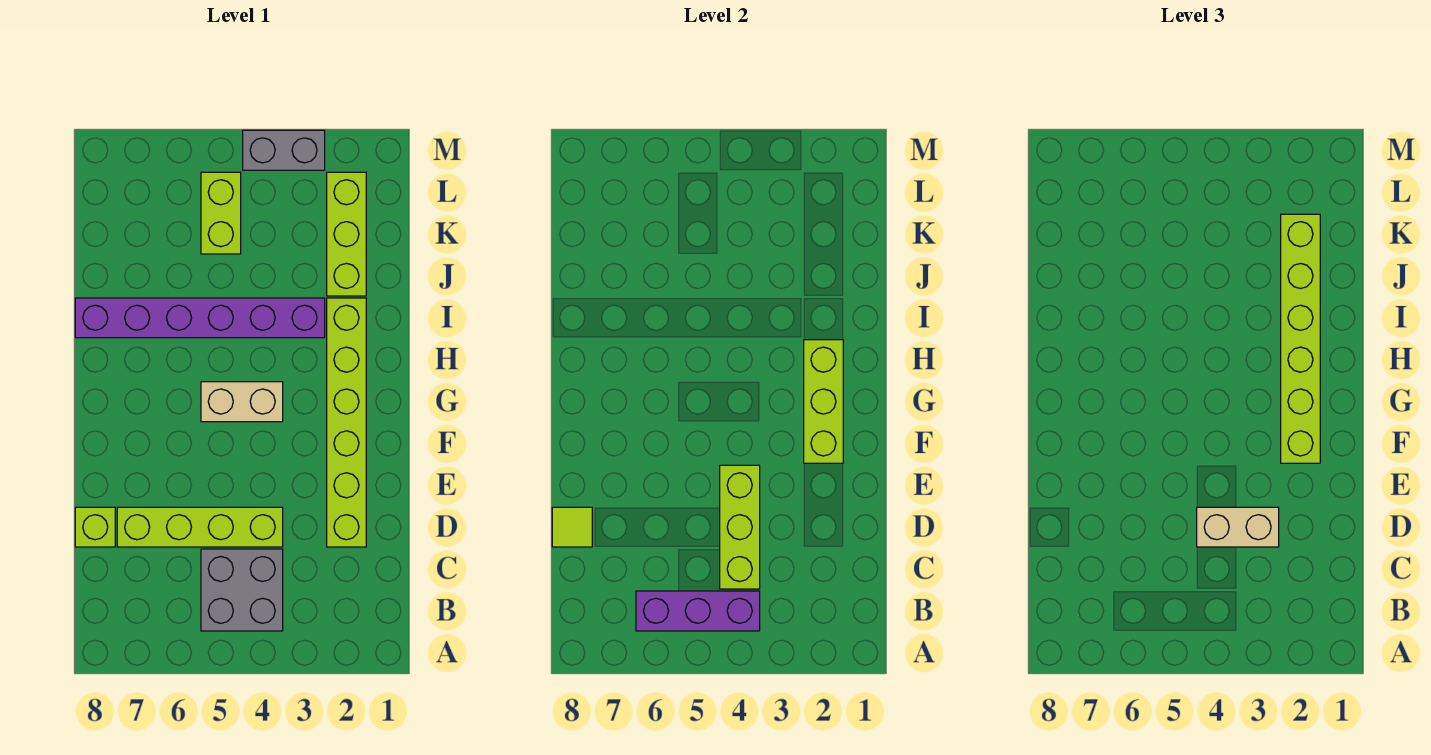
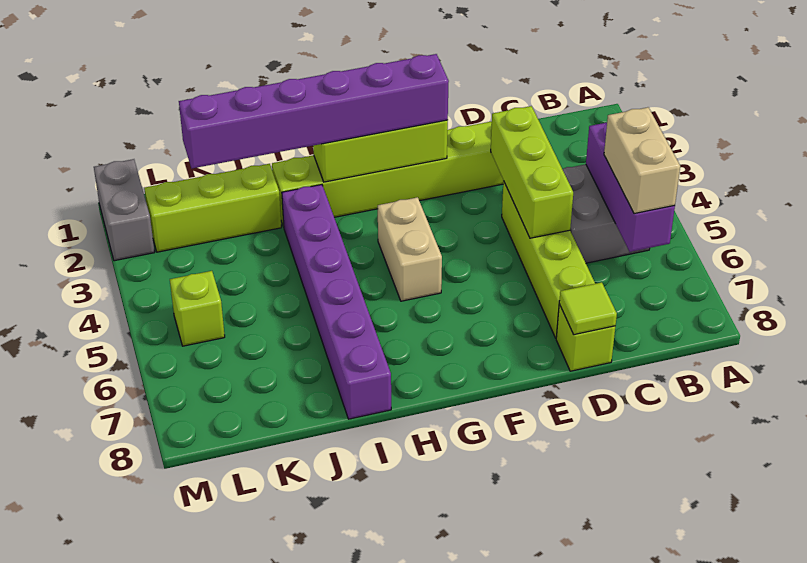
lime brick C4:E4 level 2 -> lime brick D3:D5 level 2
tan brick D3:D4 level 3 -> tan brick B5:B6 level 3
lime brick F2:K2 level 3 -> purple brick F2:K2 level 3
lime brick K5:L5 level 1 -> lime brick L5 level 1
grey brick M3:M4 level 1 -> grey brick M1:M2 level 1

